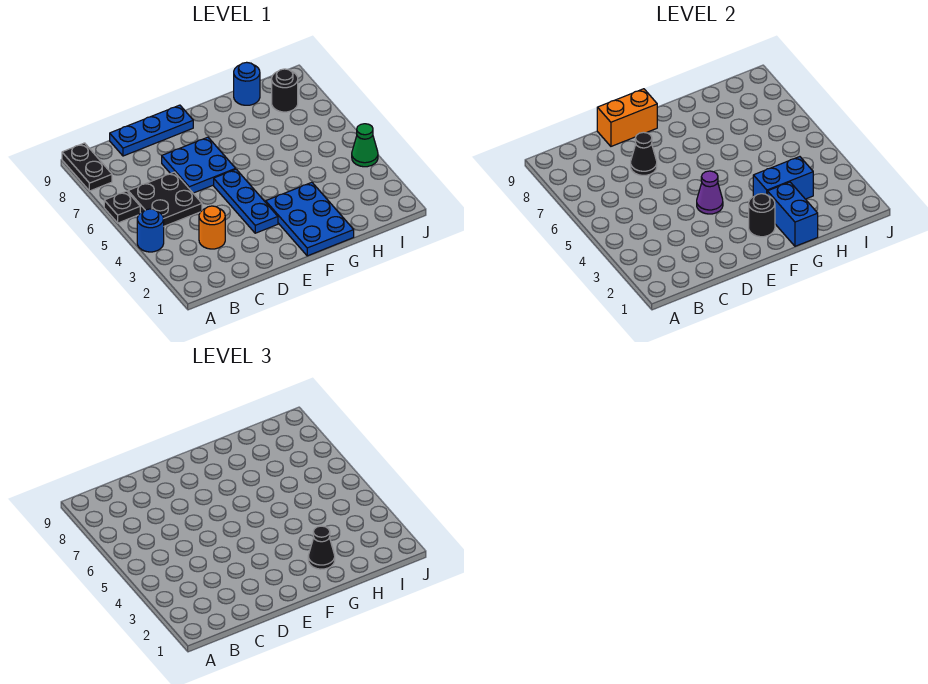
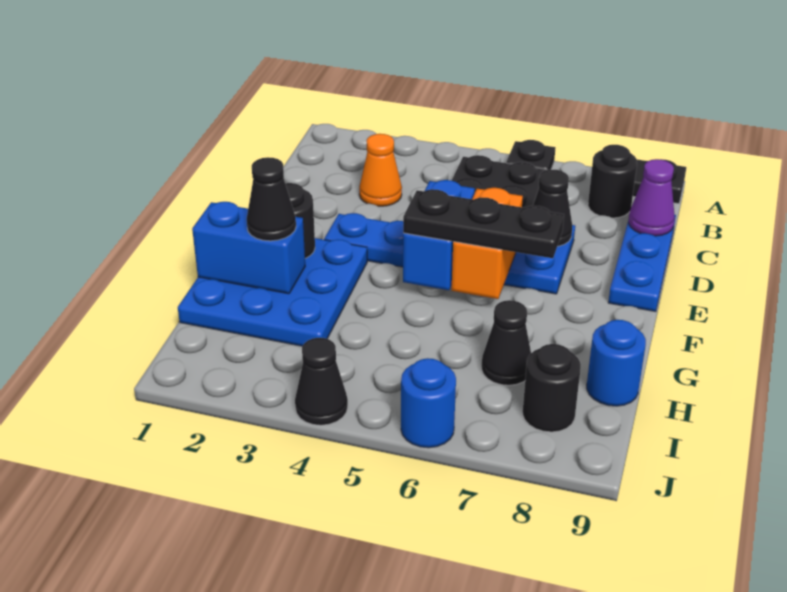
blue round brick A4 level 1 -> blue round brick J6 level 1
none -> black round brick B8 level 1
orange round brick C3 level 1 -> orange cone C3 level 1
orange brick D9:E9 level 2 -> orange brick E6:F6 level 2
purple cone E4 level 2 -> purple cone C9 level 2
blue plate F1:G3 level 1 -> blue plate F1:H3 level 1
none -> black plate F5:F7 level 3
blue brick G3:H3 level 2 -> blue brick E5:F5 level 2
none -> black cone H7 level 1
green cone J4 level 1 -> black cone J4 level 1

